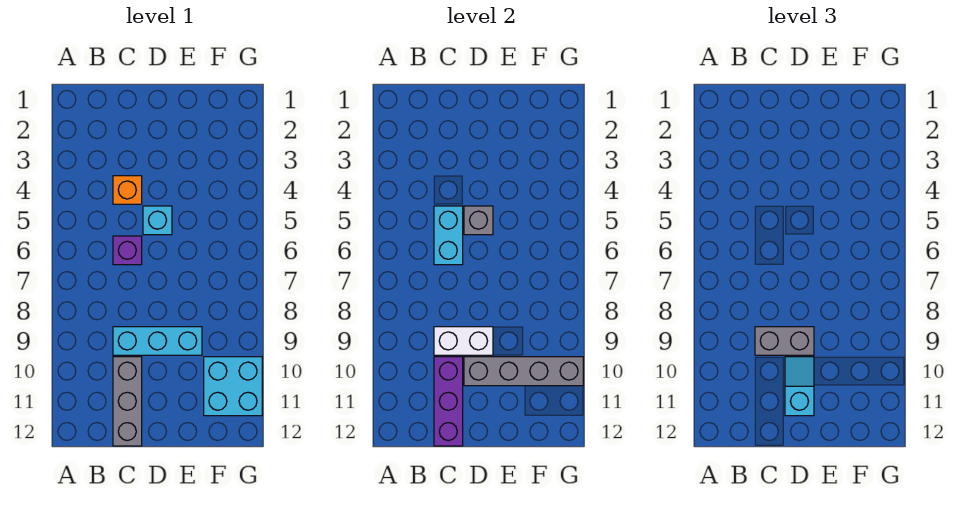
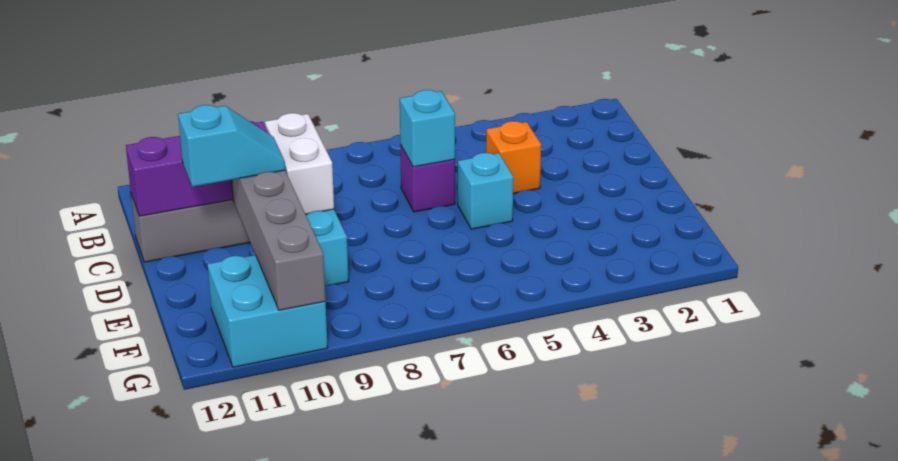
cyan brick C5:C6 level 2 -> cyan brick C6 level 2
grey brick C9:D9 level 3 -> none
grey brick D5 level 2 -> none

